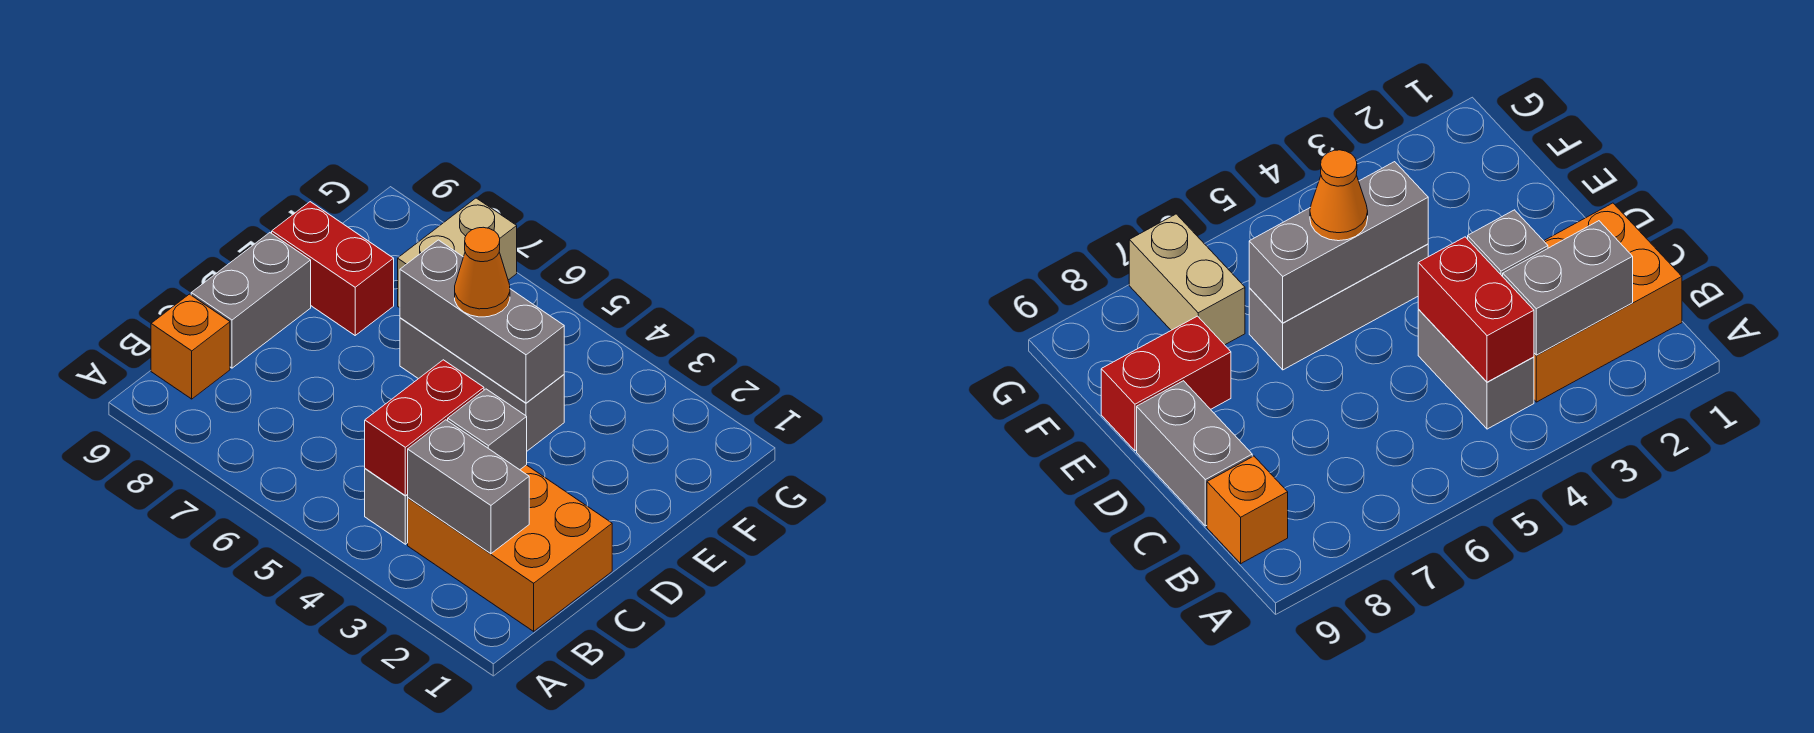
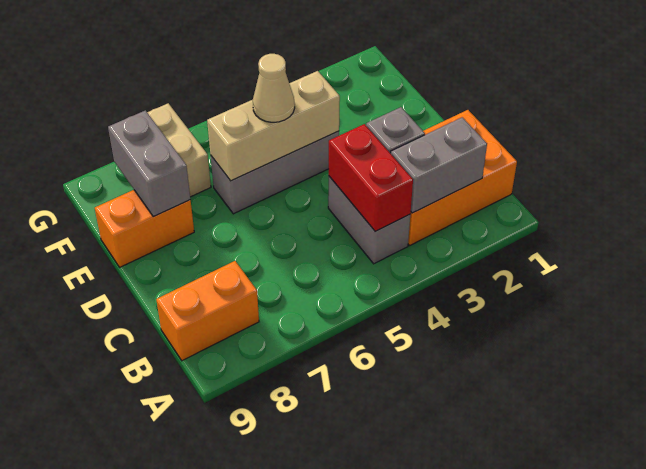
orange brick B9 level 1 -> orange brick B8:B9 level 1
grey brick C9:D9 level 1 -> grey brick E8:F8 level 2
grey brick E4:E6 level 2 -> tan brick E4:E6 level 2
orange cone E5 level 3 -> tan cone E5 level 3
red brick E8:E9 level 1 -> orange brick E8:E9 level 1

